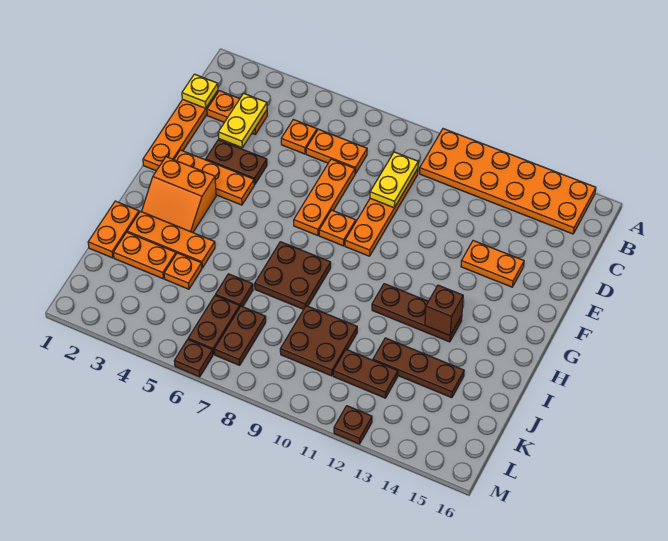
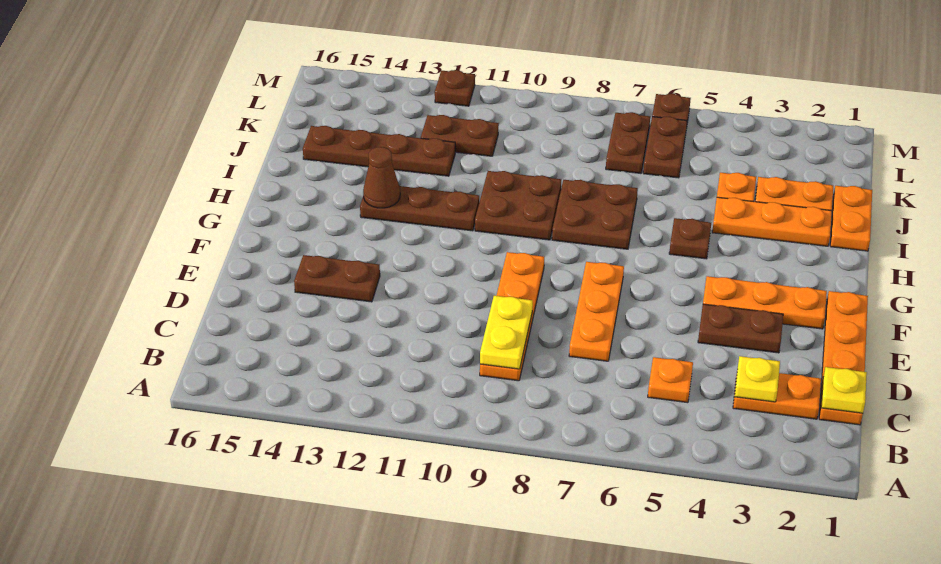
orange plate A10:B15 level 1 -> none
yellow plate C3:D3 level 2 -> yellow plate C3 level 2
orange plate C6:C7 level 1 -> none
orange plate E13:E14 level 1 -> brown plate E13:E14 level 1
orange plate F8 level 1 -> none
orange slope G2:H3 level 1 top G -> none
brown brick H13 level 2 -> brown cone H13 level 2
brown plate J6 level 1 -> brown plate H5 level 1
brown plate J9:K10 level 1 -> brown plate H9:I10 level 1
brown plate J12:J14 level 1 -> brown plate J12:J15 level 1

